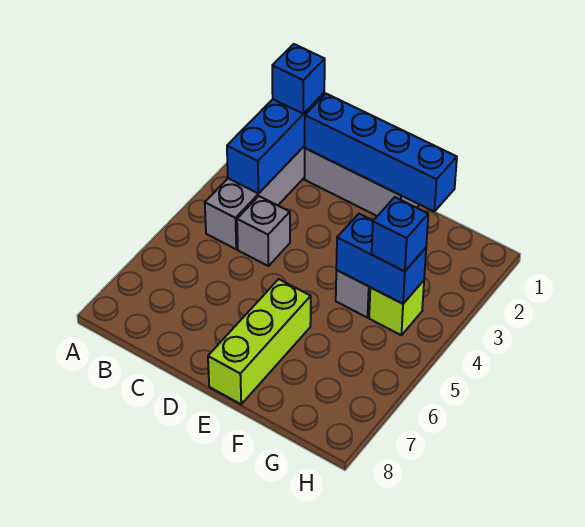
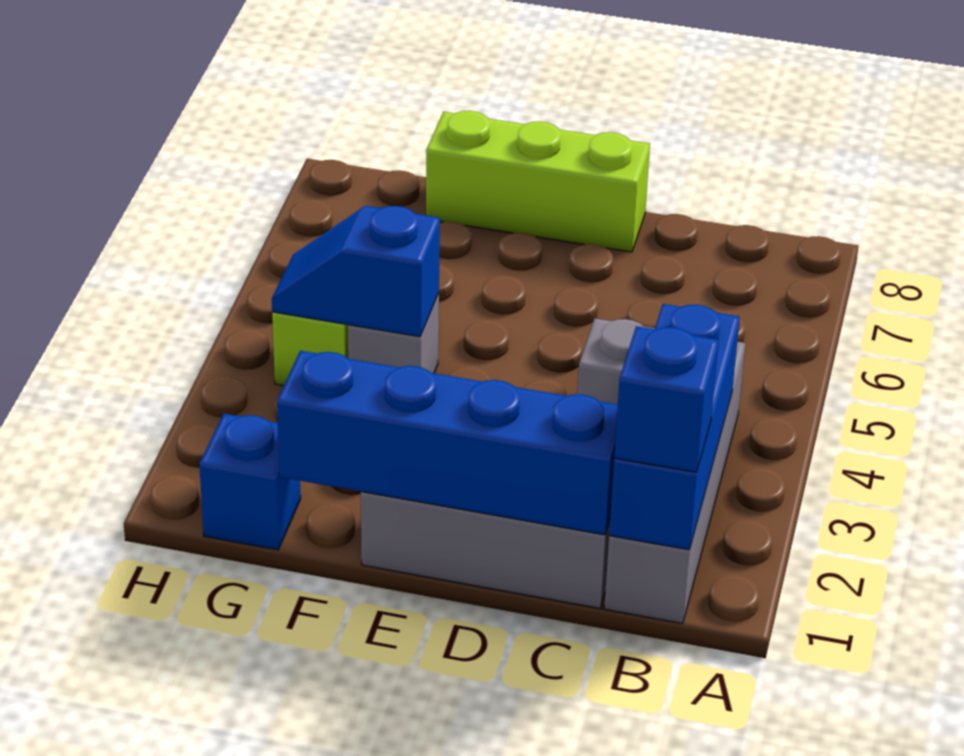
lime brick E6:E8 level 1 -> lime brick D8:F8 level 1
blue brick F4:G4 level 2 -> blue slope F4:G4 level 2 top F
blue brick G4 level 3 -> blue brick G1 level 1

